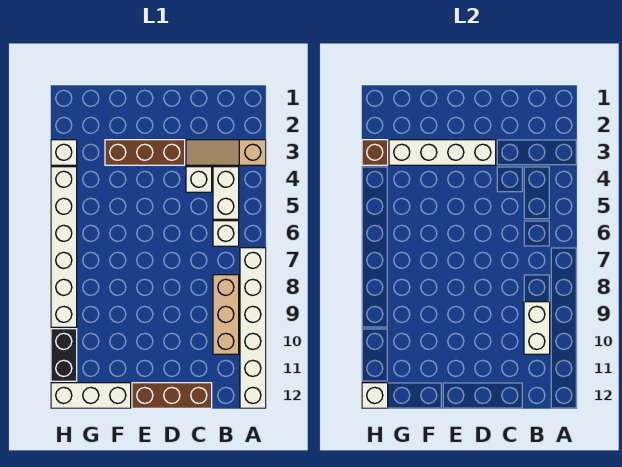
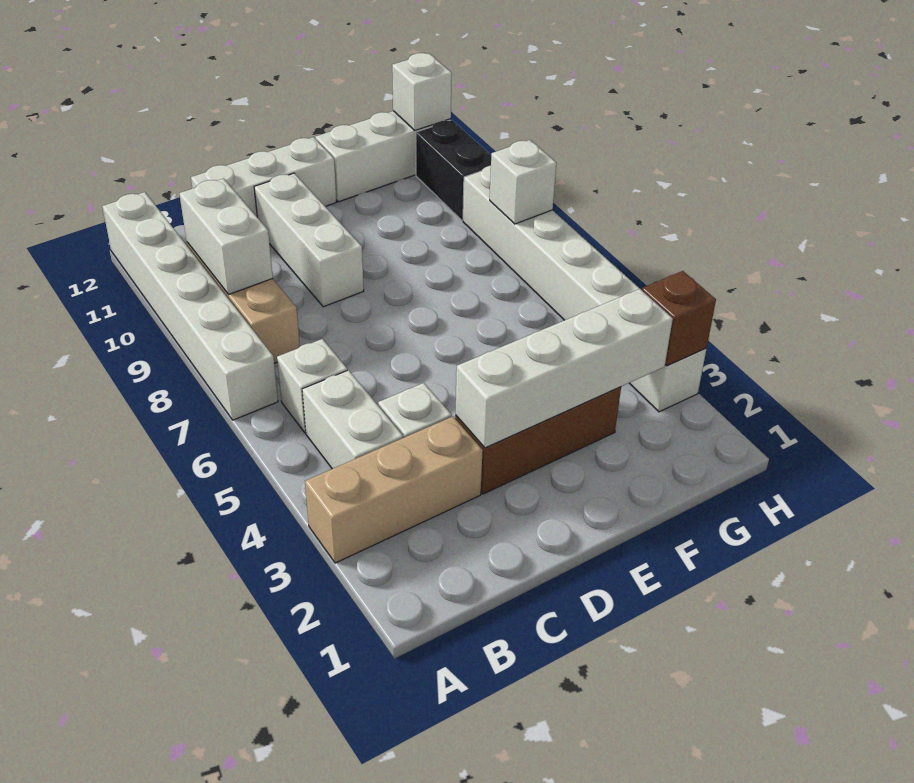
tan slope A3:C3 level 1 top A -> tan brick A3:C3 level 1
brown brick C12:E12 level 1 -> white brick C12:E12 level 1
none -> white brick D9:D11 level 1
none -> white brick H8 level 2

